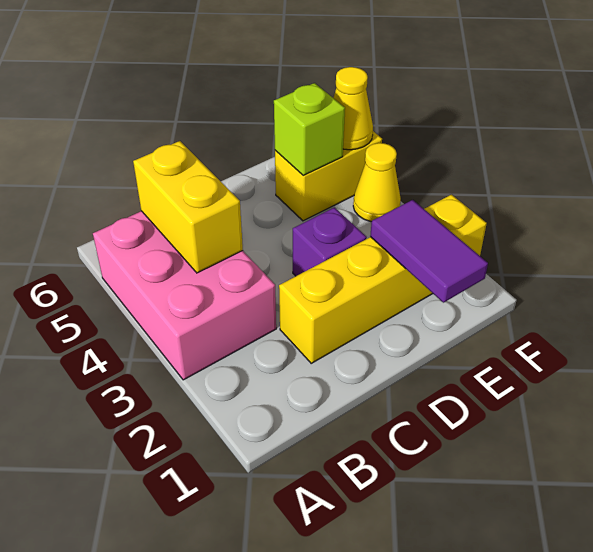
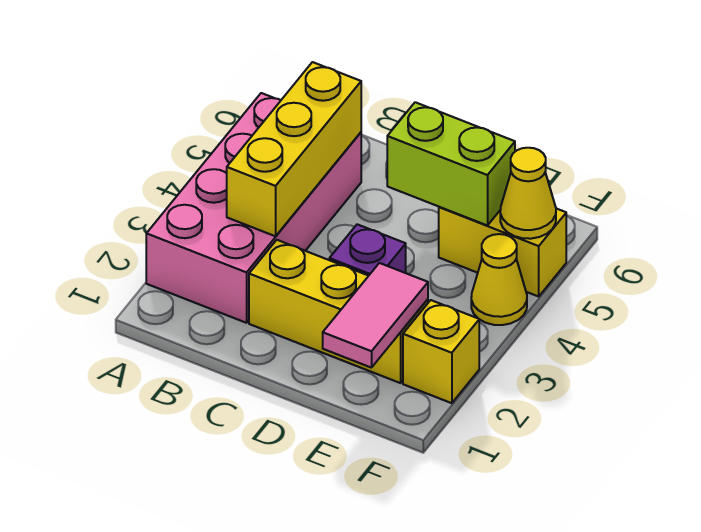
pink brick A3:B5 level 1 -> pink brick A2:B5 level 1
yellow brick B4:B5 level 2 -> yellow brick B3:B5 level 2
purple tile E1:E2 level 2 -> pink tile E1:E2 level 2
lime brick E5 level 2 -> lime brick D5:E5 level 2

